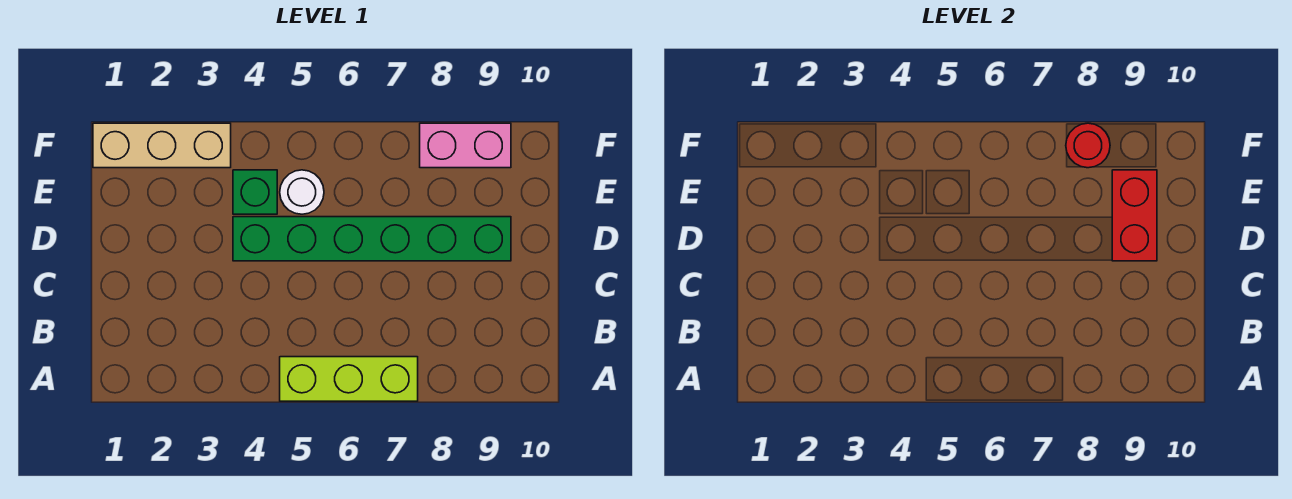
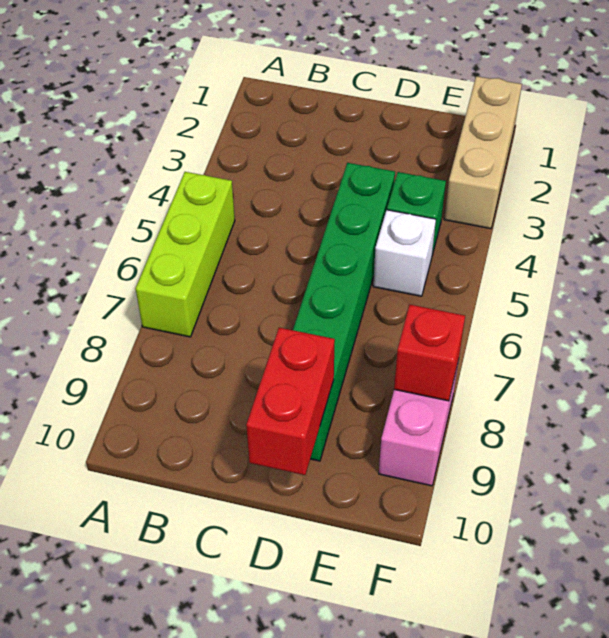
red brick D9:E9 level 2 -> red brick D9:D10 level 2
white round brick E5 level 1 -> white brick E5 level 1
red round brick F8 level 2 -> red brick F8 level 2

